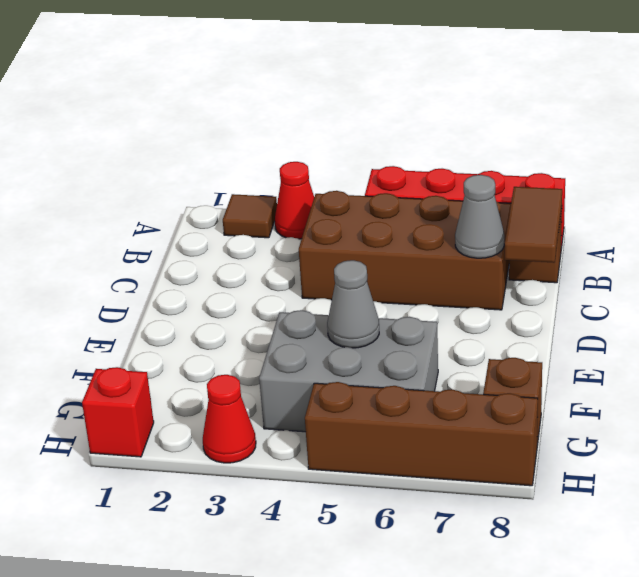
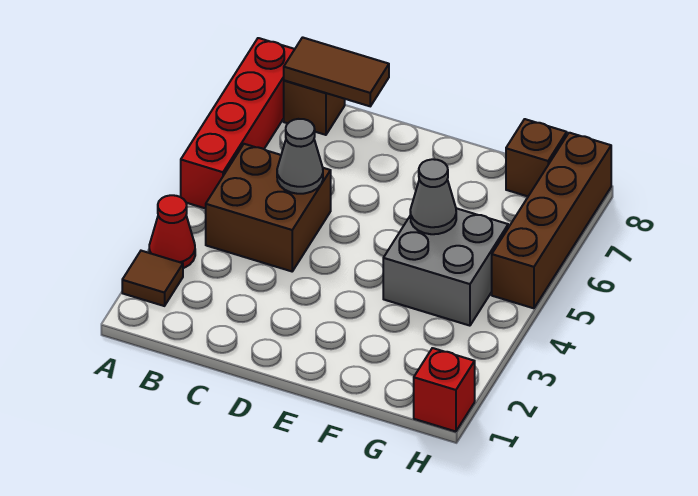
brown brick B4:C7 level 1 -> brown brick B4:C5 level 1
grey cone C7 level 2 -> grey cone C5 level 2
grey brick F4:G6 level 1 -> grey brick F4:G5 level 1
red cone H3 level 1 -> none

